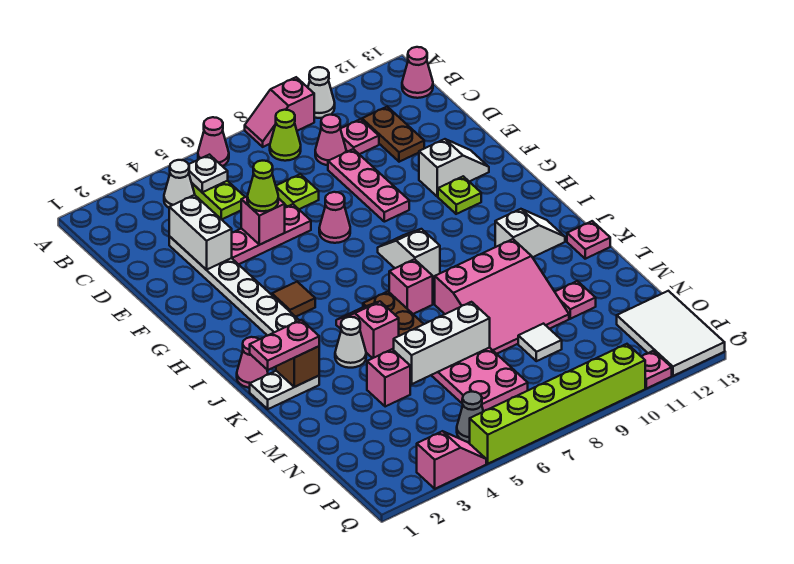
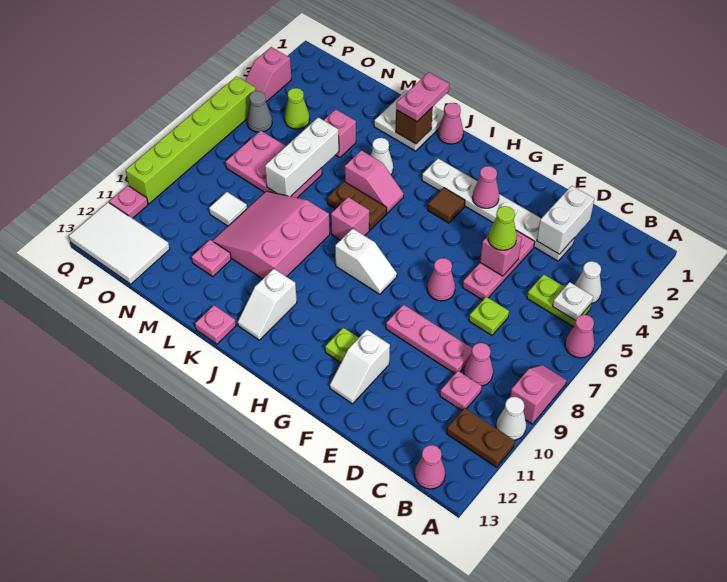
lime cone B8 level 1 -> lime cone O4 level 1
brown plate C11:D11 level 1 -> brown plate A11:B11 level 1
white brick D3:E3 level 2 -> white brick D2:D3 level 2
none -> pink cone G3 level 2
white plate K1:K2 level 1 -> white plate K1:L2 level 1

